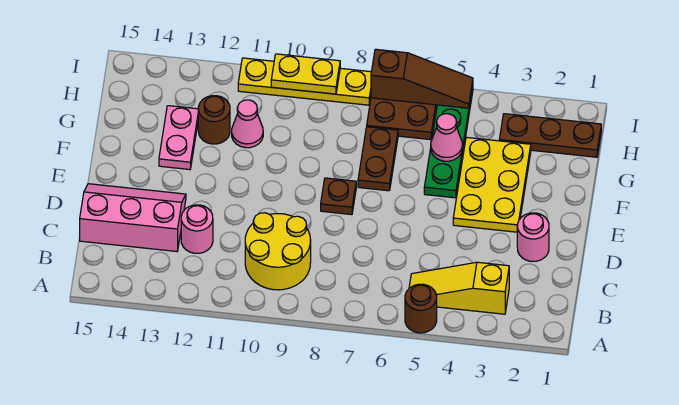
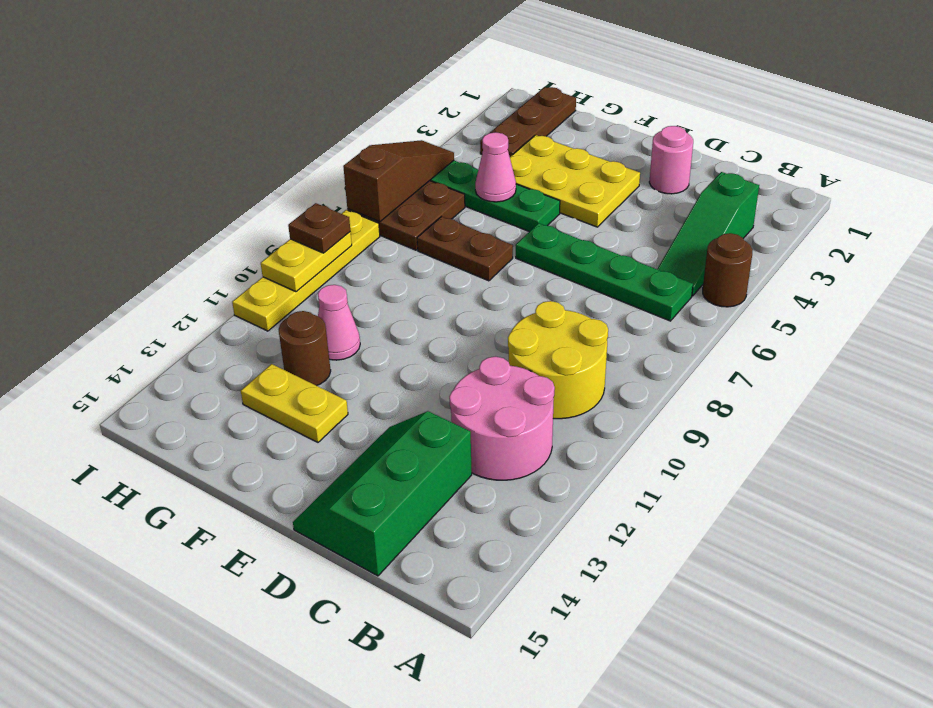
yellow slope B3:B5 level 1 top 3 -> green slope B3:B5 level 1 top 3
none -> green plate B6:E6 level 1
pink round brick C12 level 1 -> pink round brick B11:C12 level 1
pink slope C13:D15 level 1 top C -> green slope C13:D15 level 1 top C
brown plate E8 level 1 -> brown plate I9 level 3
pink plate F13:G13 level 1 -> yellow plate F13:G13 level 1

